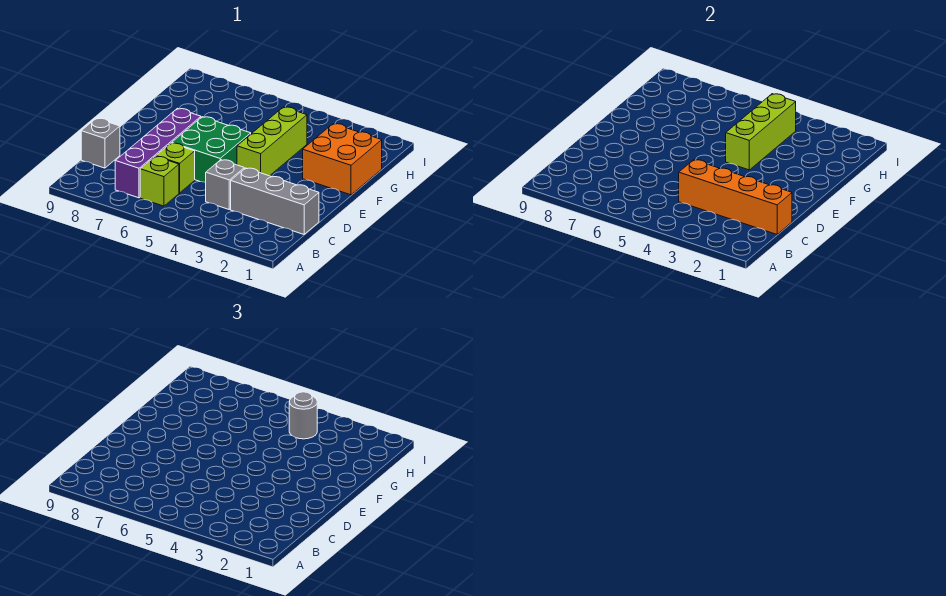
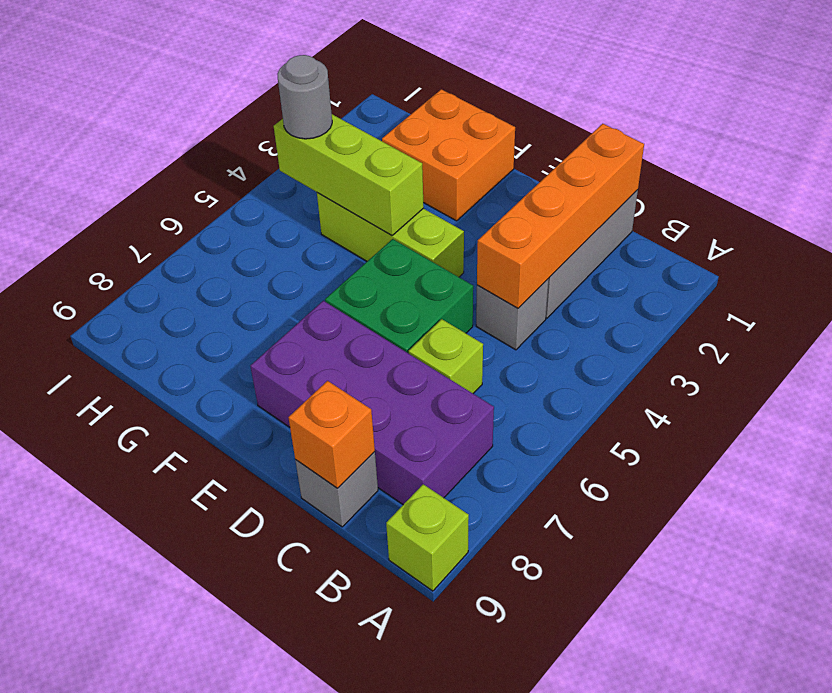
lime brick B6 level 1 -> lime brick A9 level 1
purple brick B7:E7 level 1 -> purple brick B7:E8 level 1
none -> orange brick C9 level 2

